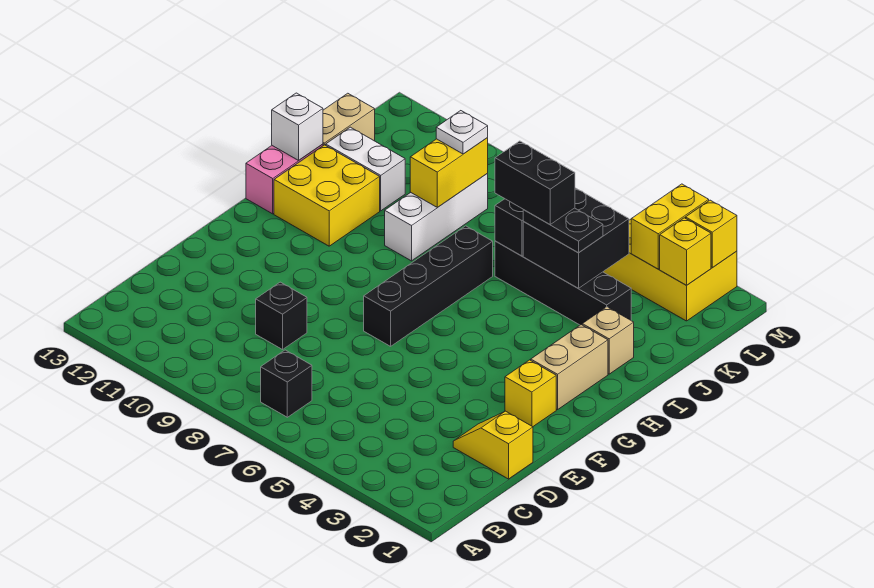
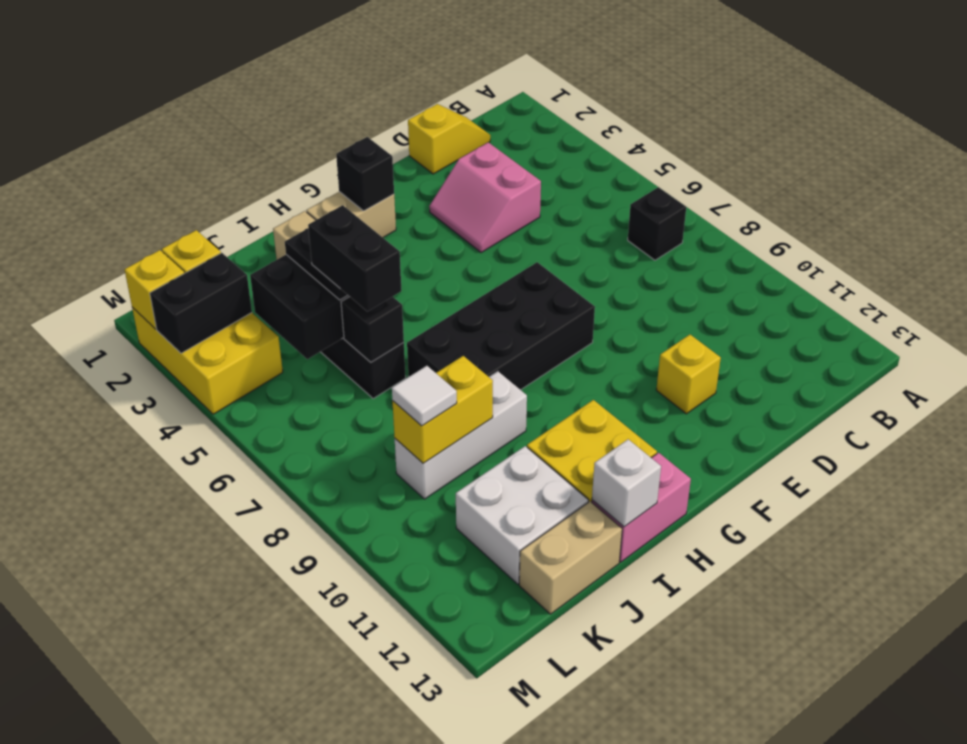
yellow slope D1:D2 level 1 top 1 -> yellow slope C1:D1 level 1 top D
none -> pink slope D3:E4 level 1 top D
black brick D9 level 1 -> black brick G2 level 2
yellow brick F2 level 1 -> yellow brick E11 level 1
black brick F7:I7 level 1 -> black brick F7:I8 level 1
white brick J11:J12 level 1 -> white brick J11:K12 level 1
white plate K9 level 3 -> white tile K9 level 3
yellow brick L3:M3 level 2 -> black brick L3:M3 level 2

